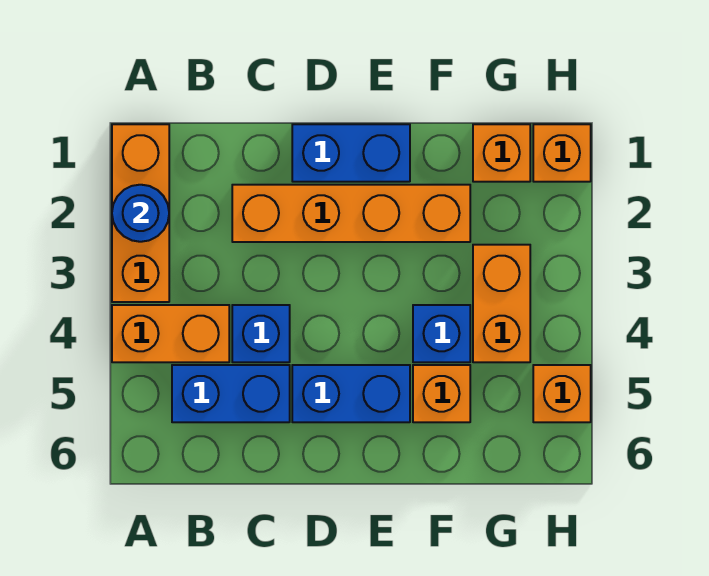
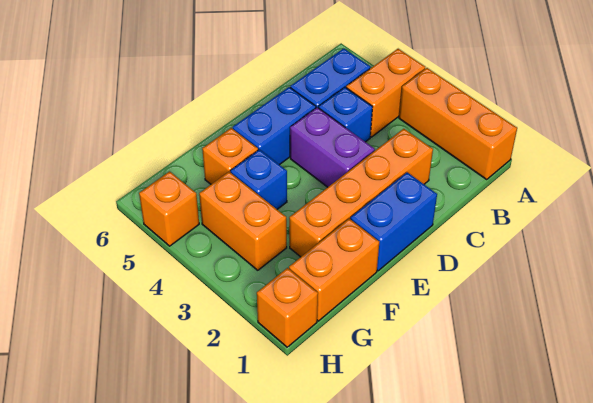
blue round brick A2 level 2 -> none
none -> purple brick D3:D4 level 1
orange brick G1 level 1 -> orange brick F1:G1 level 1

